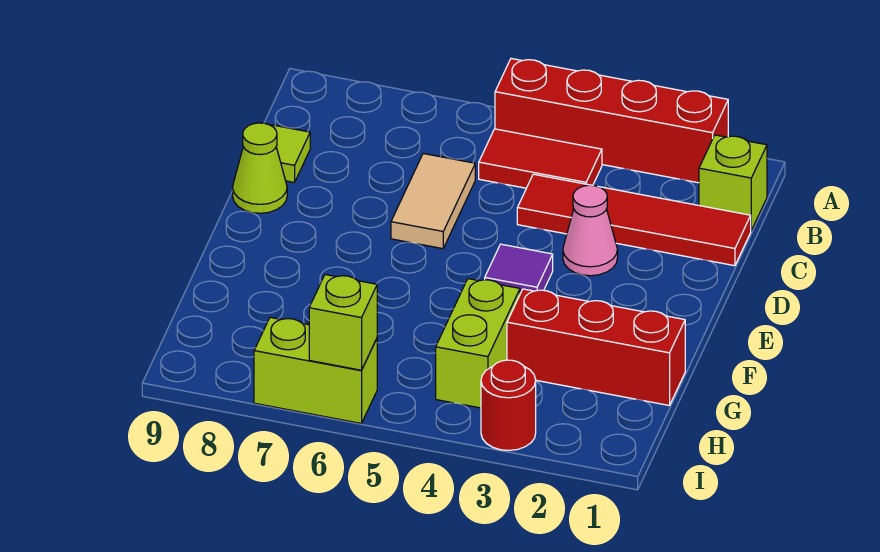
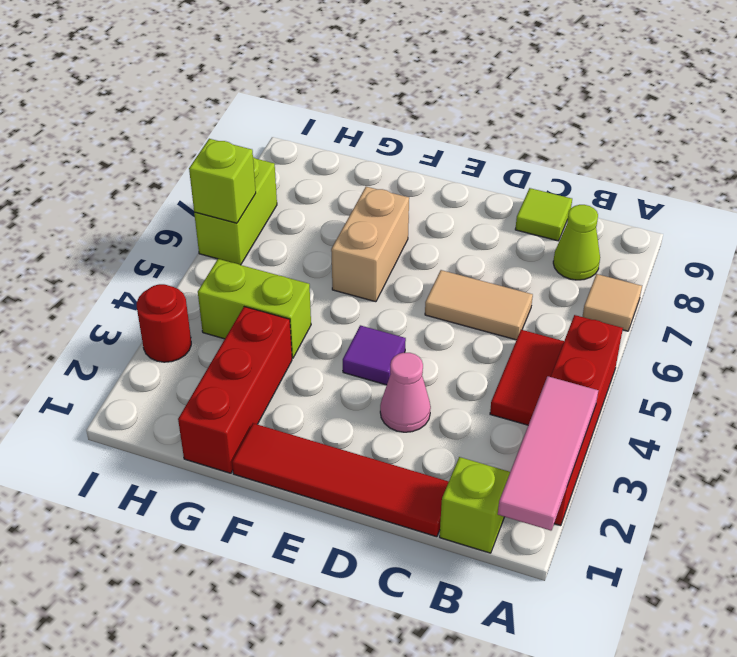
none -> pink tile A1:A3 level 2
none -> tan tile A7 level 1
red tile C1:C4 level 1 -> red tile C1:F1 level 1
lime cone D9 level 1 -> lime cone B8 level 1
none -> tan brick F6:F7 level 1

